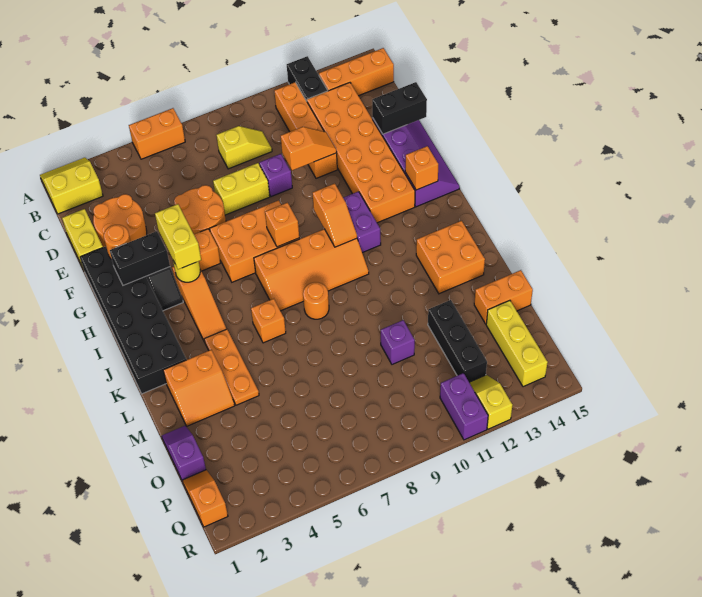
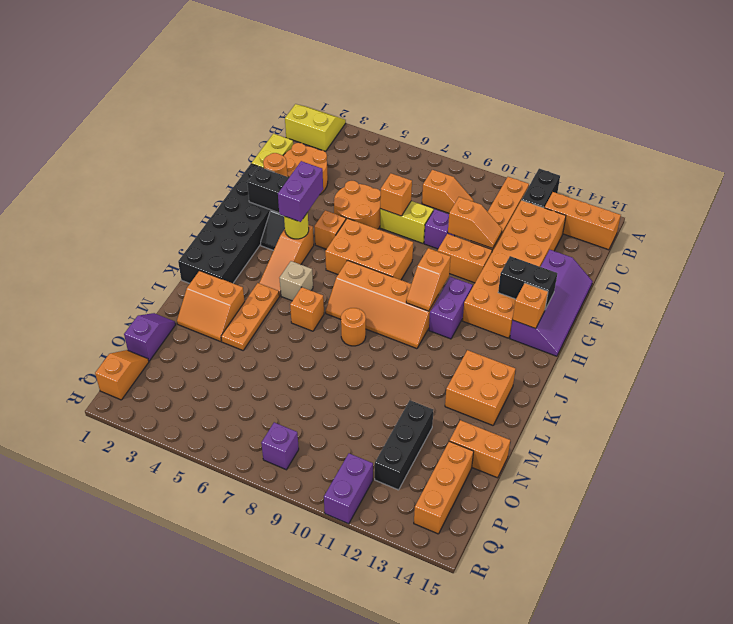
orange brick A5:A6 level 1 -> orange brick F10:F11 level 1
yellow slope C8:C9 level 1 top 8 -> orange slope C8:C9 level 1 top 8
black brick E14:E15 level 2 -> black brick G13:G14 level 2
yellow brick G4:H4 level 3 -> purple brick G4:H4 level 3
orange brick H8 level 2 -> orange brick E7 level 2
none -> tan brick J5 level 1
purple brick N10 level 1 -> purple brick Q8 level 1
yellow brick O14:Q14 level 1 -> orange brick O14:Q14 level 1
yellow slope Q12:R12 level 1 top R -> none

